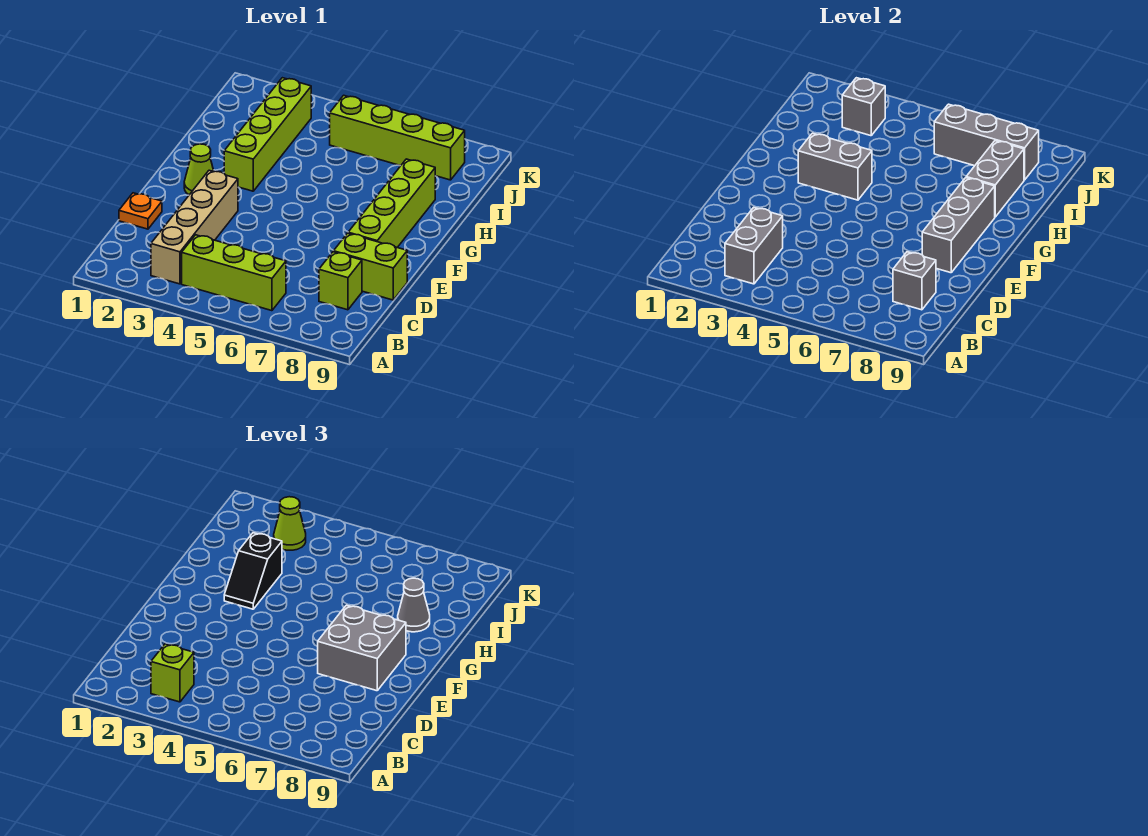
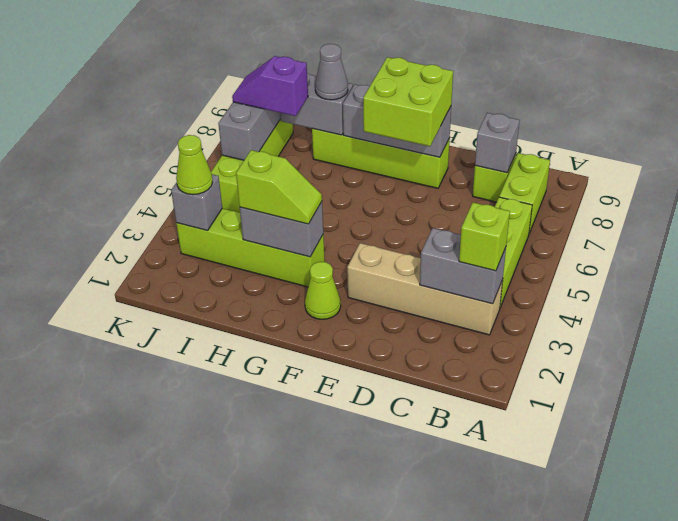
orange plate D1 level 1 -> none
lime brick D8:D9 level 1 -> lime brick B7:B8 level 1
grey brick E7:F8 level 3 -> lime brick E7:F8 level 3
grey brick G3:G4 level 2 -> grey brick G3:H3 level 2
black slope G3:H3 level 3 top H -> lime slope G3:H3 level 3 top H
none -> purple slope I7:J7 level 3 top I

